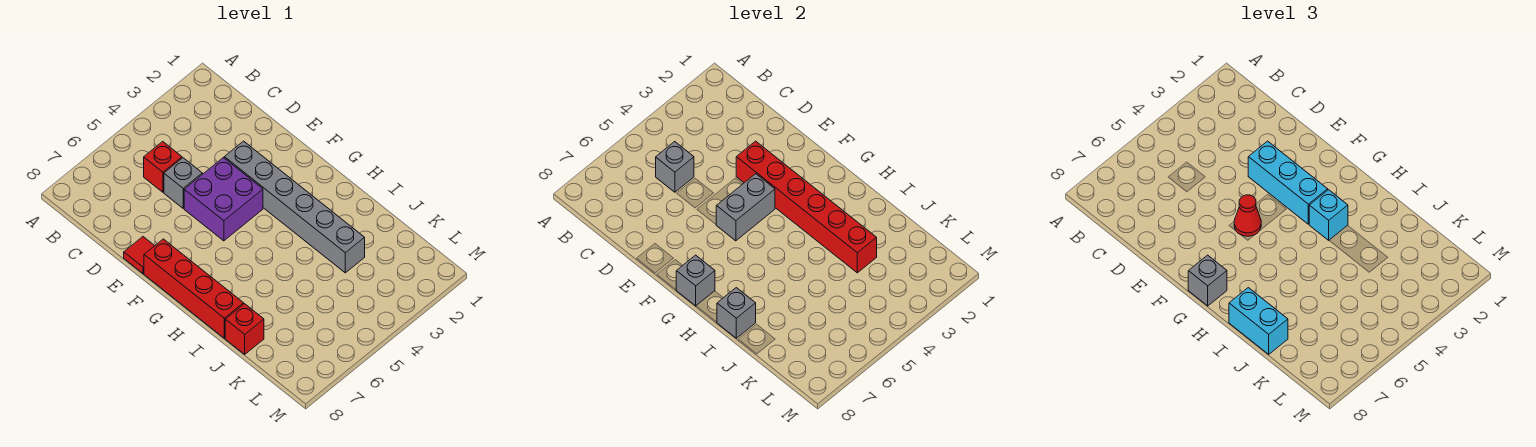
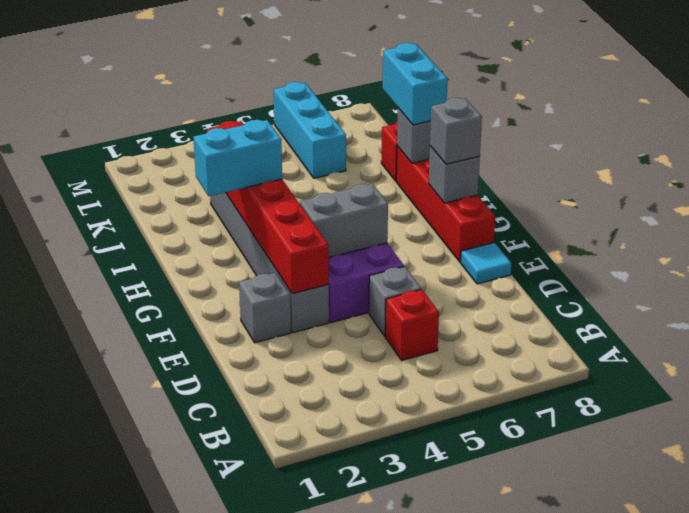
grey brick C5 level 2 -> grey brick E2 level 1
cyan brick E3:G3 level 3 -> cyan brick K6:M6 level 1
red tile E8 level 1 -> cyan tile E8 level 1
red cone F5 level 3 -> none
cyan brick H3 level 3 -> cyan brick H2:H3 level 3

